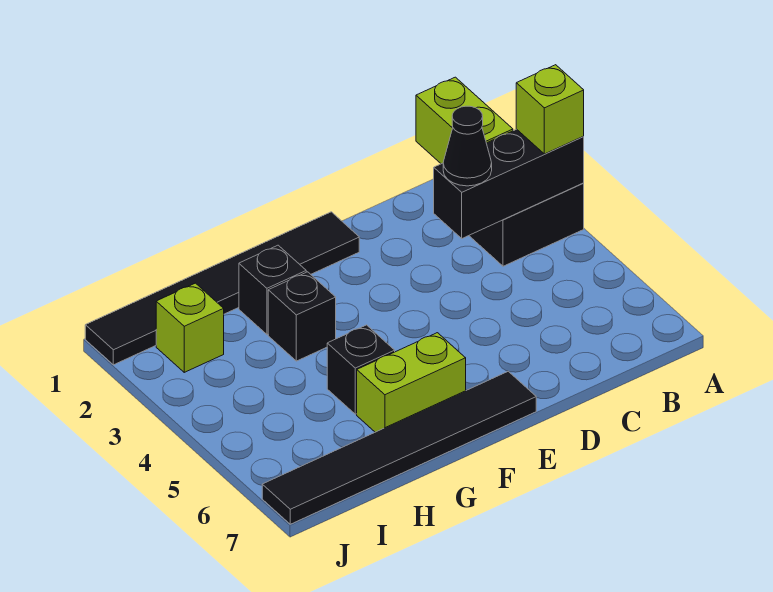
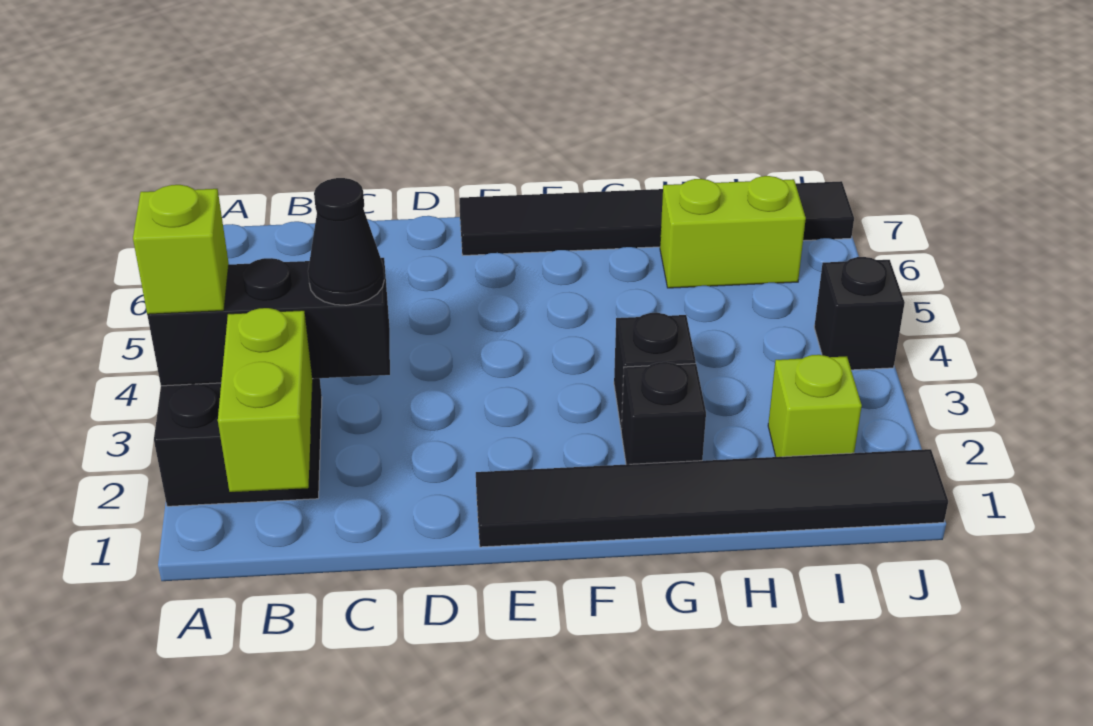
lime brick F6:G6 level 1 -> lime brick H6:I6 level 1
black brick G5 level 1 -> black brick J4 level 1

